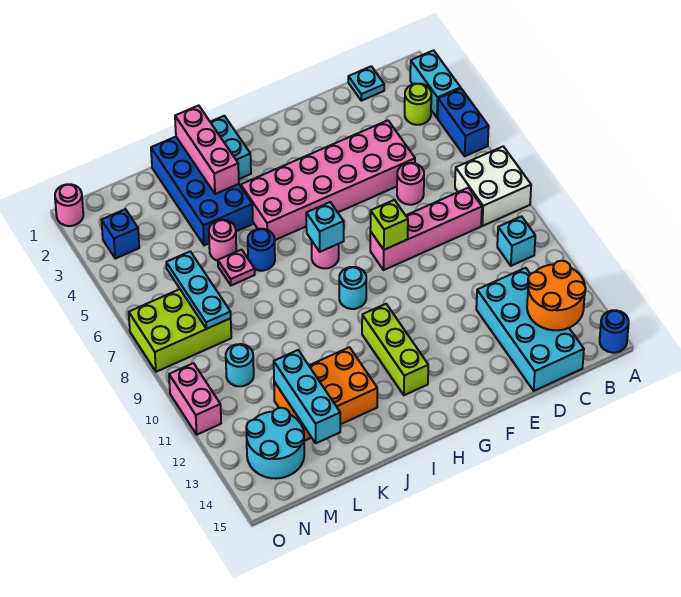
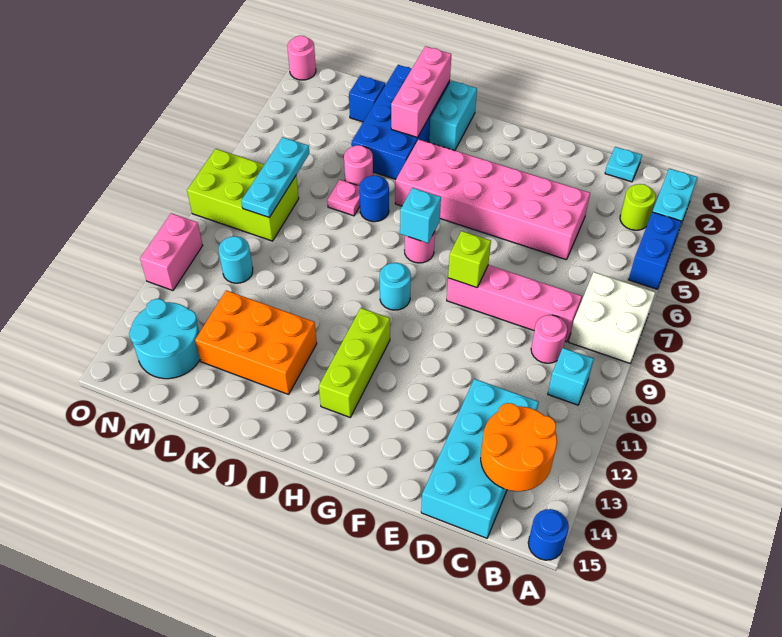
pink round brick D6 level 1 -> pink round brick C9 level 1
cyan brick L12:L14 level 2 -> none
blue brick N3 level 1 -> blue brick L2 level 1

